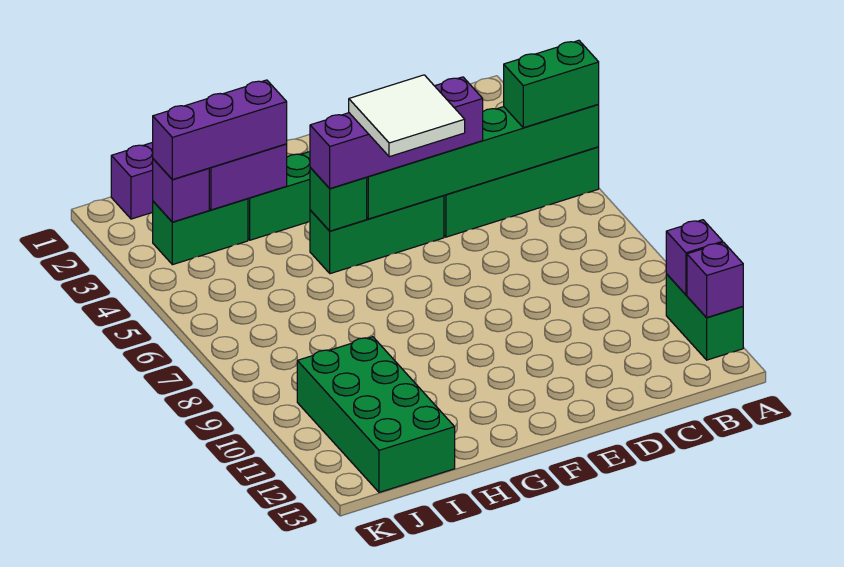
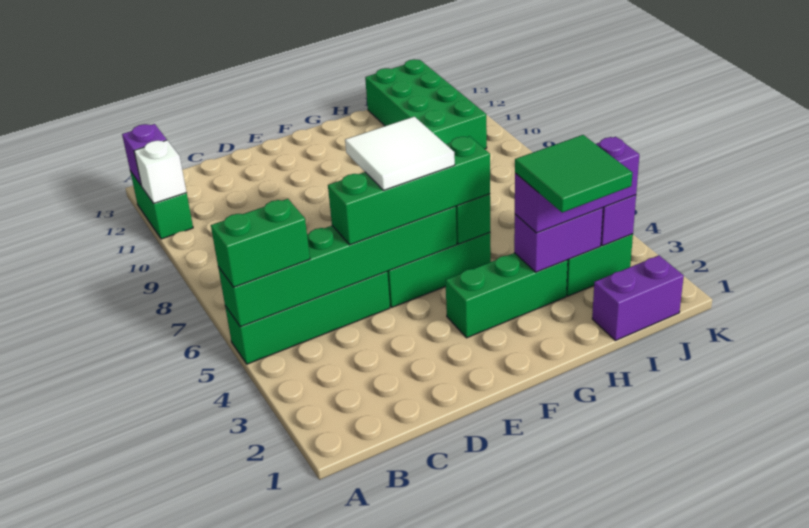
purple brick A11 level 2 -> white brick A11 level 2
purple brick D5:G5 level 3 -> green brick D5:G5 level 3
none -> green tile H2:I3 level 4

